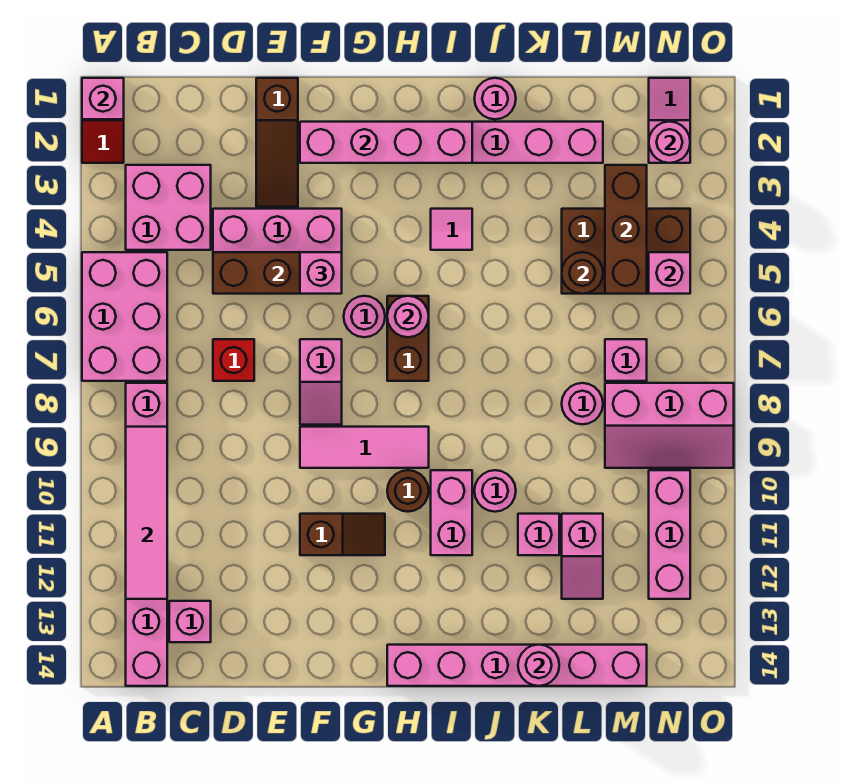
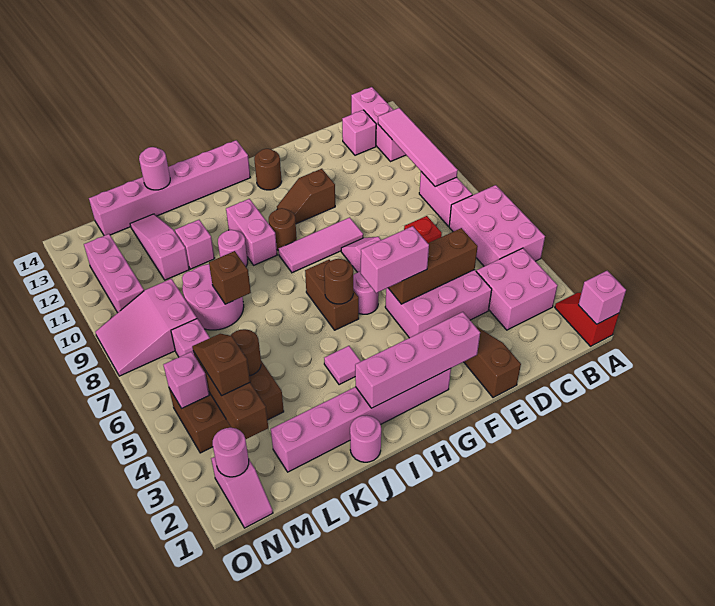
pink brick F5 level 3 -> pink brick F5:G5 level 3
none -> brown round brick G13 level 1
pink round brick H6 level 2 -> brown round brick H6 level 2
none -> brown brick K8 level 2
pink round brick L8 level 1 -> pink round brick K8:L9 level 1
pink slope L11:L12 level 1 top 11 -> pink slope L11:L13 level 1 top 11
none -> brown slope M4:M5 level 3 top 4
pink slope M8:O9 level 1 top 8 -> pink slope M8:O9 level 1 top M

